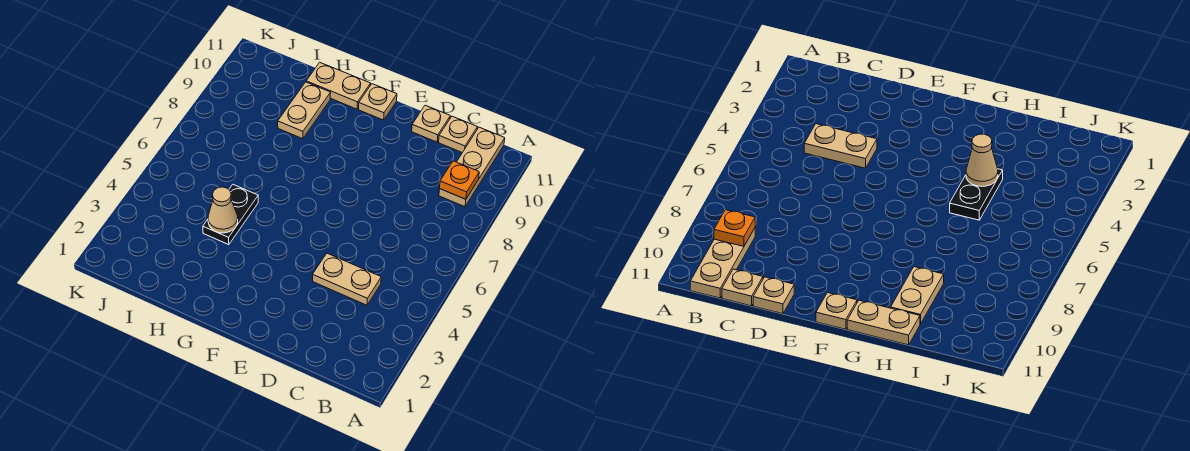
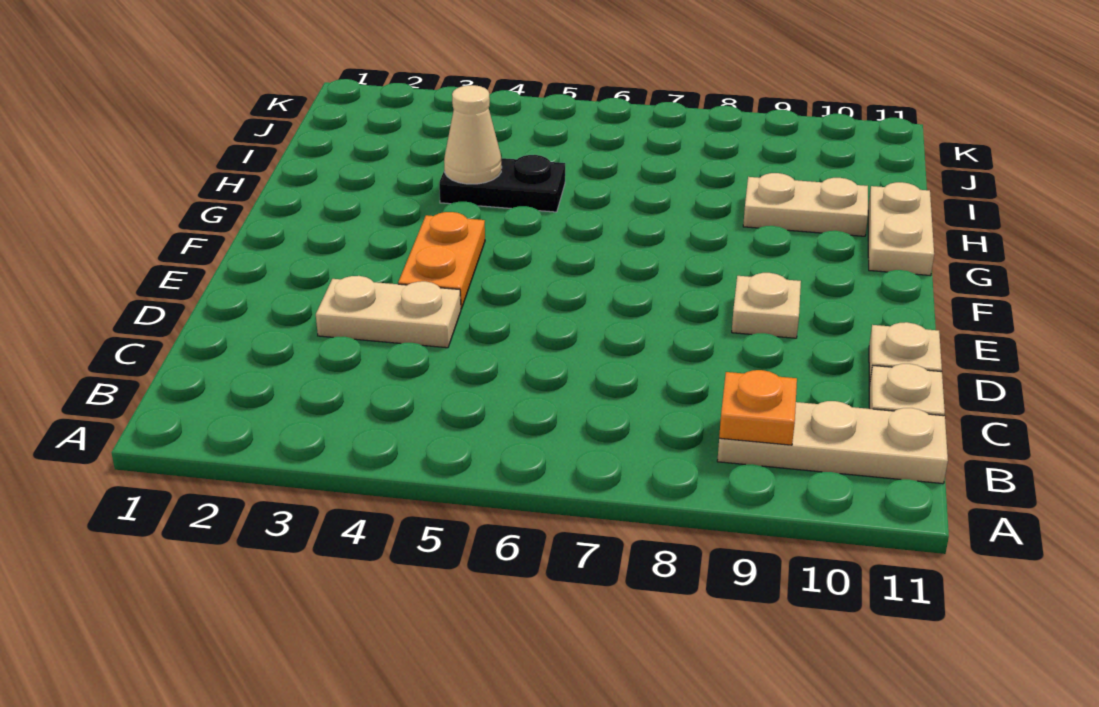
tan plate C4:D4 level 1 -> tan plate D3:D4 level 1
none -> orange plate E4:F4 level 1
tan plate F11 level 1 -> tan plate E9 level 1

